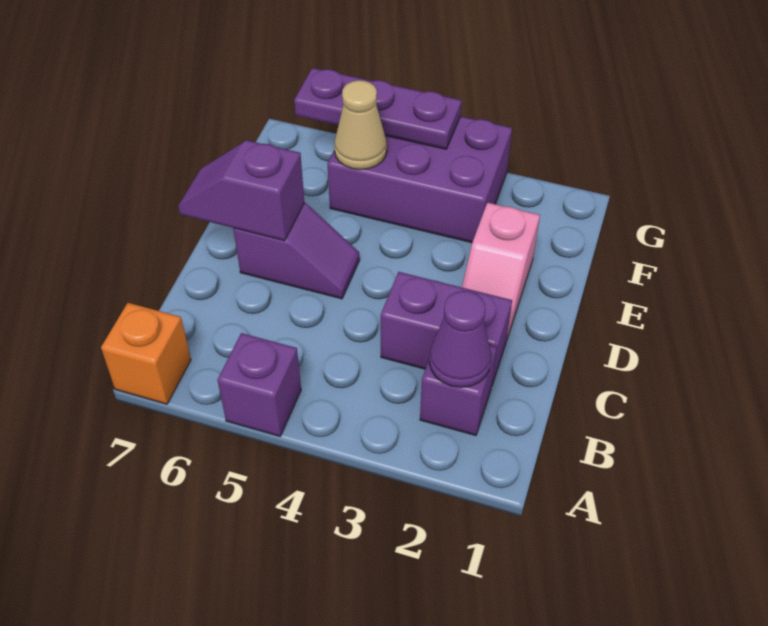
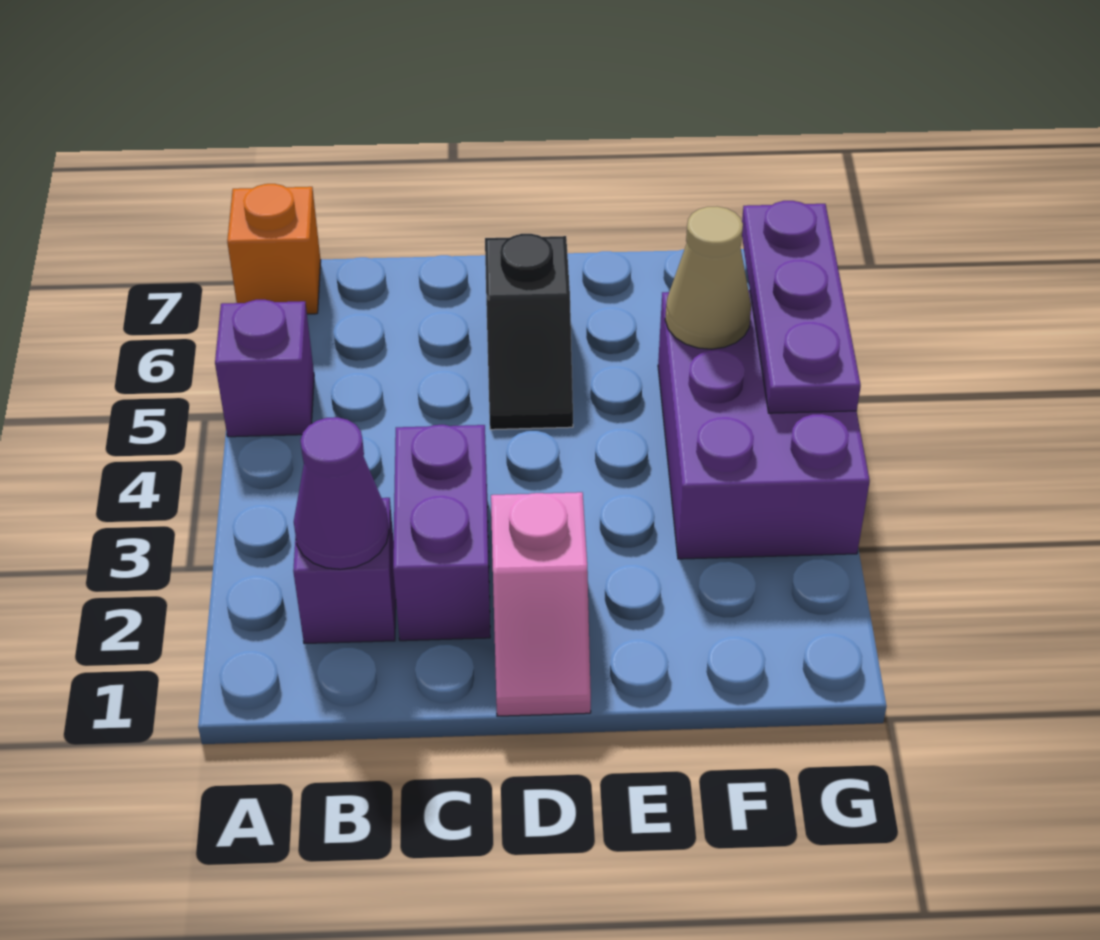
pink slope D2:E2 level 1 top E -> pink slope D1:D2 level 1 top 2
purple slope D5:D6 level 1 top 6 -> black slope D5:D6 level 1 top 6
purple slope D6:D7 level 2 top 6 -> none

